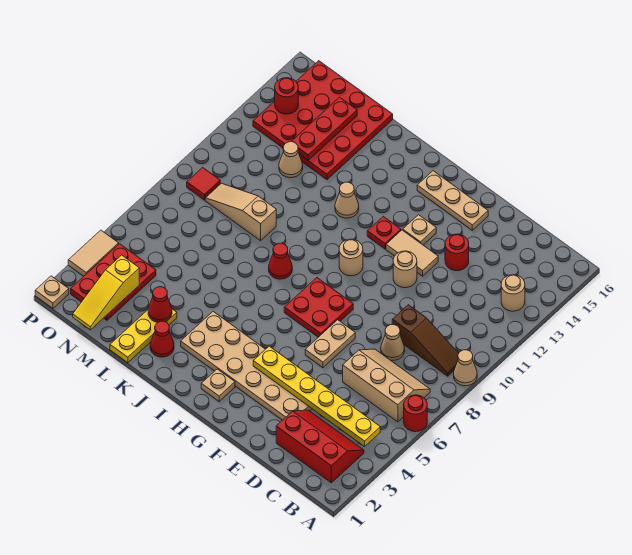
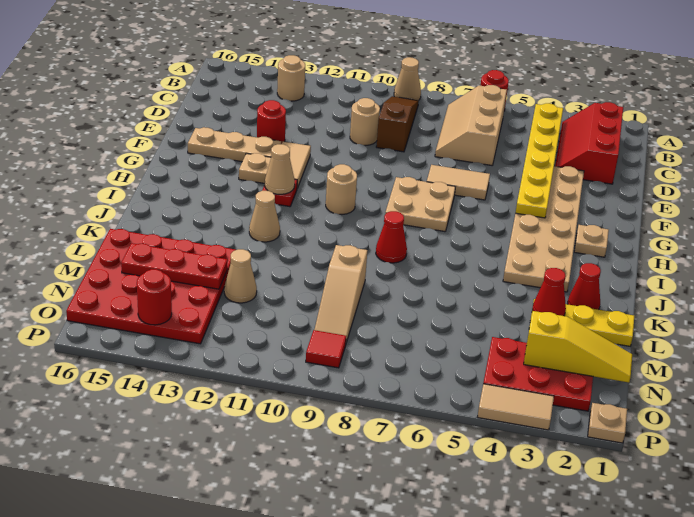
tan cone D8 level 1 -> tan cone H12 level 2
tan plate F6:F7 level 1 -> tan tile F6:F7 level 1
tan round brick F11 level 1 -> tan round brick D10 level 1
tan plate F15:H15 level 1 -> tan plate F13:F15 level 1
red plate G7:H8 level 1 -> tan plate G7:H8 level 1

